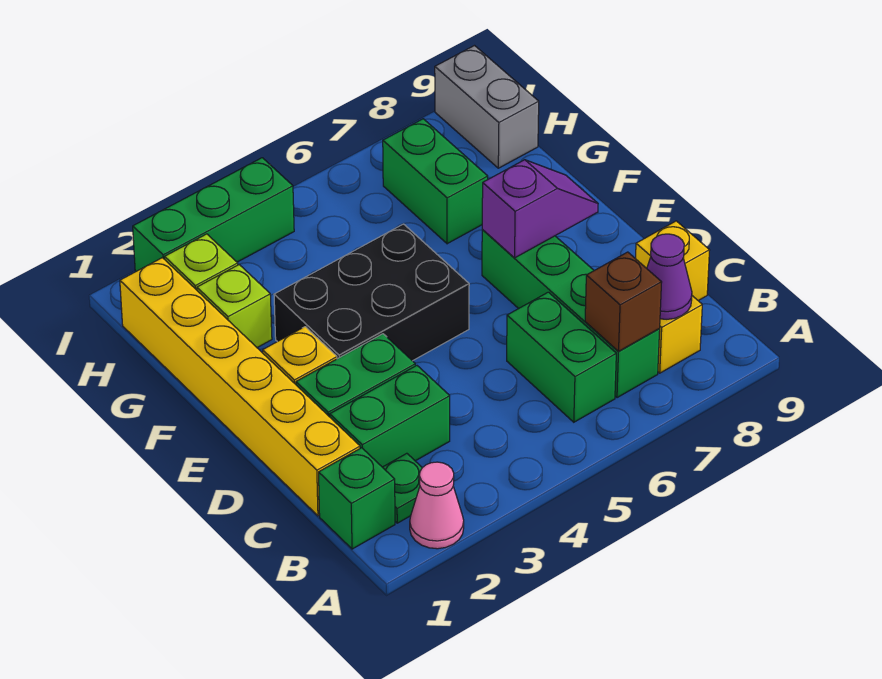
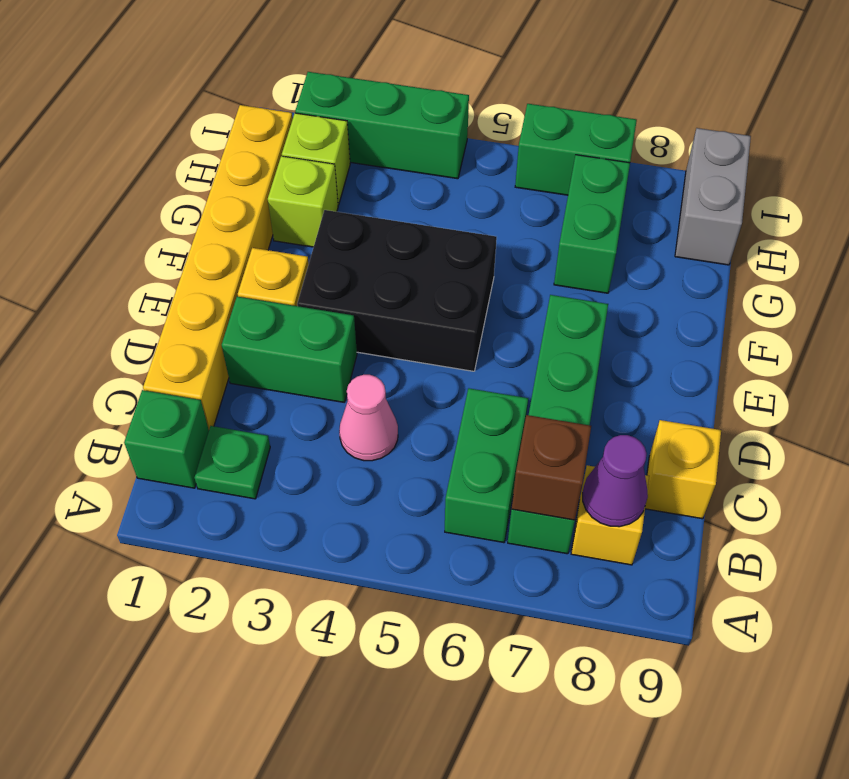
pink cone A2 level 1 -> pink cone C4 level 1
green brick C2:C3 level 1 -> green brick I6:I7 level 1
purple slope E7:E8 level 2 top 7 -> none

